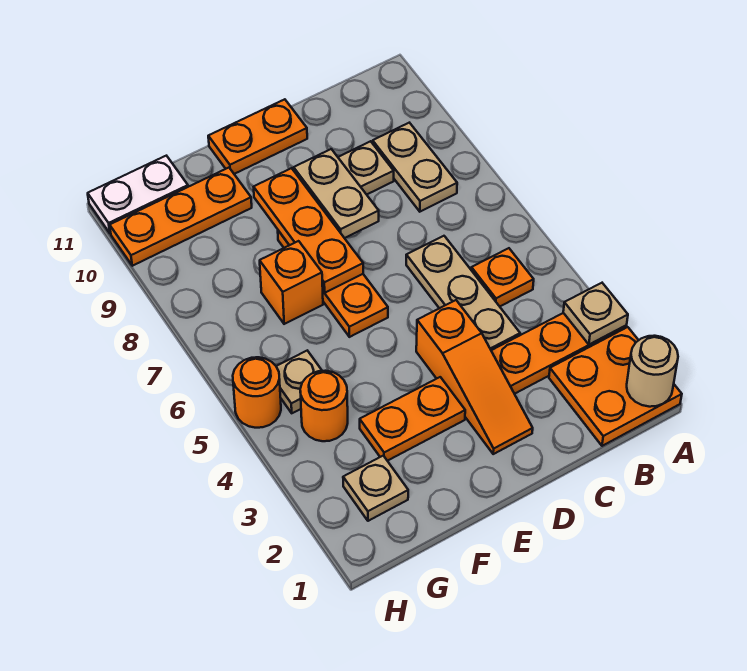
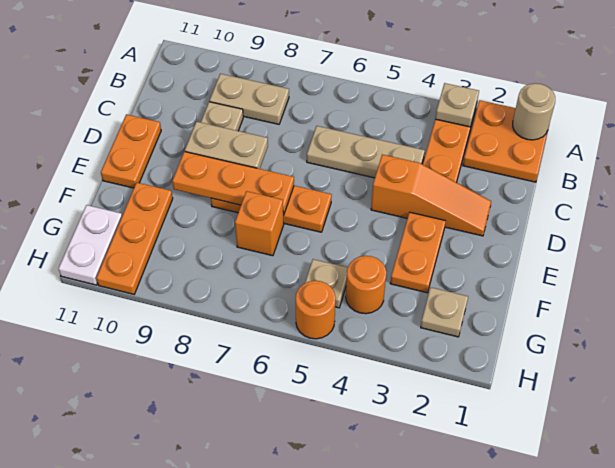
orange plate B5 level 1 -> none

